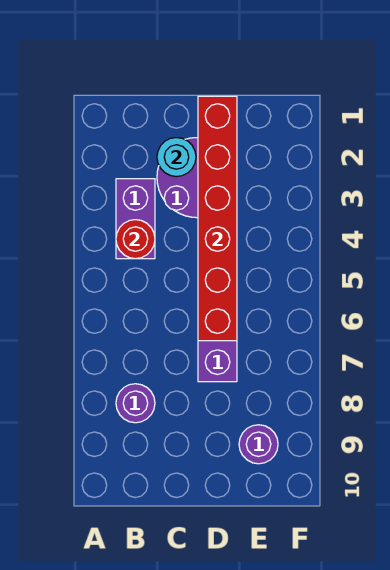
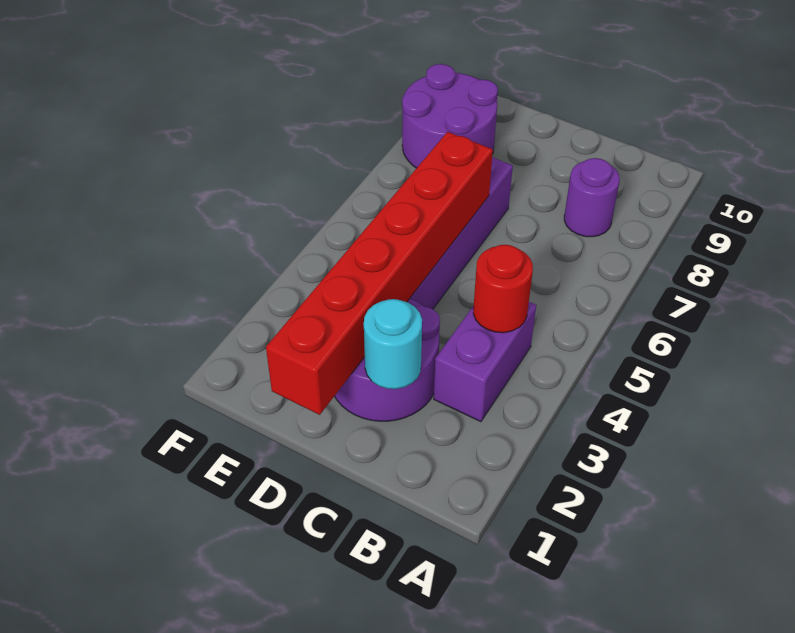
purple round brick E9 level 1 -> purple round brick E8:F9 level 1

